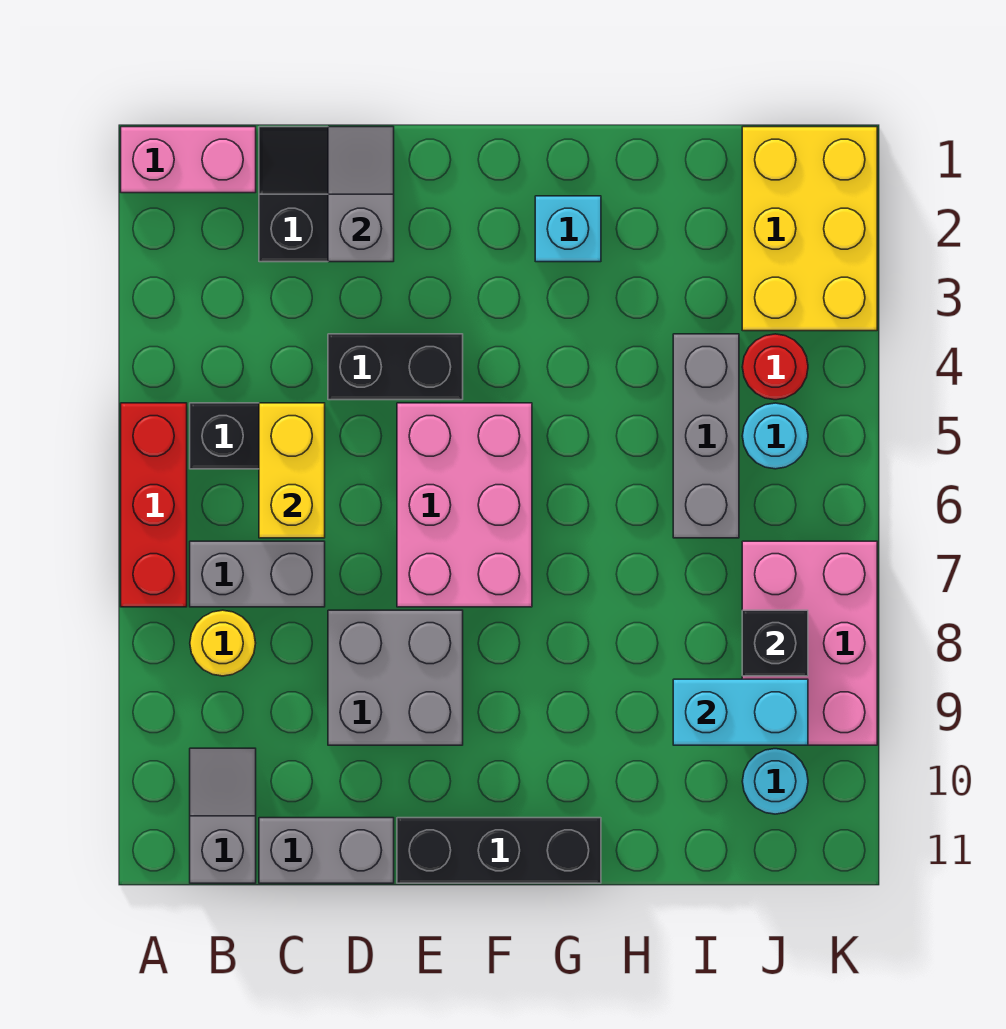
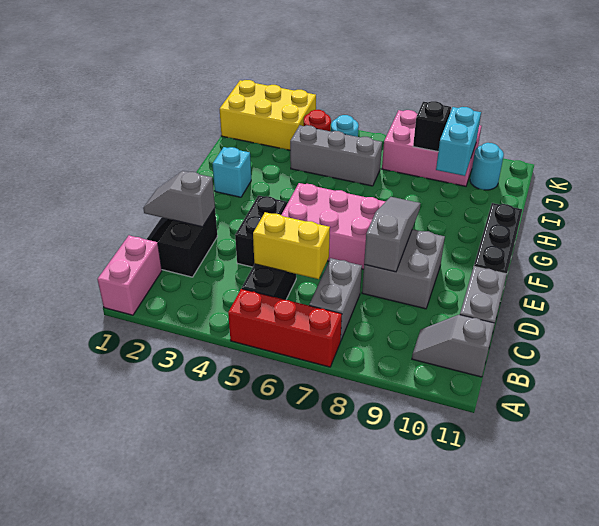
yellow round brick B8 level 1 -> none
none -> grey slope D8:F8 level 2 top D

